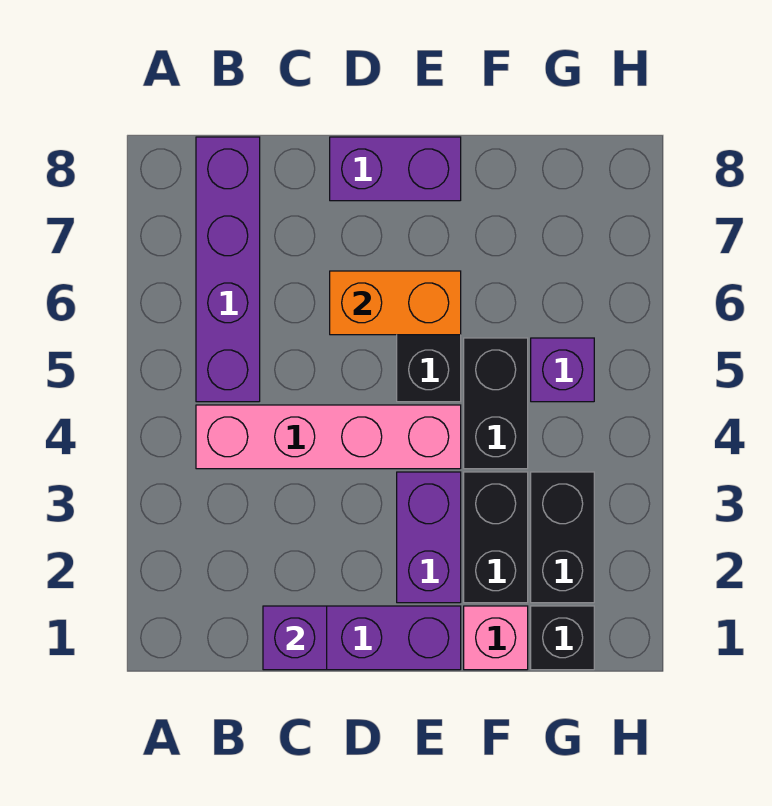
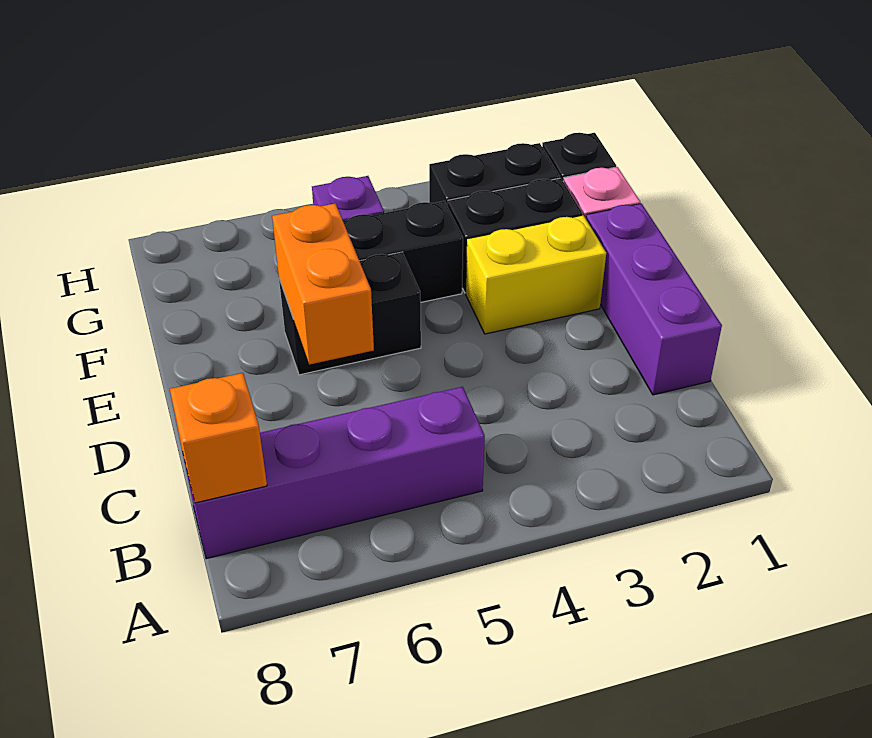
pink brick B4:E4 level 1 -> none
none -> orange brick B8 level 2
purple brick C1 level 2 -> none
purple brick D8:E8 level 1 -> none
purple brick E2:E3 level 1 -> yellow brick E2:E3 level 1

